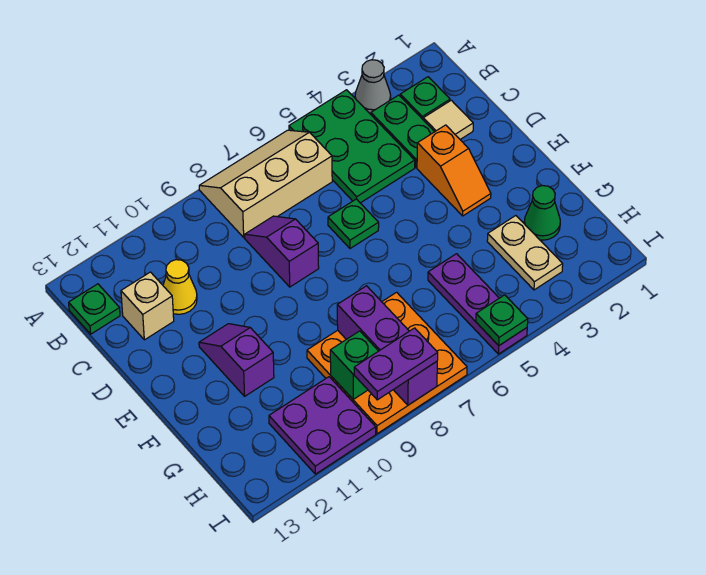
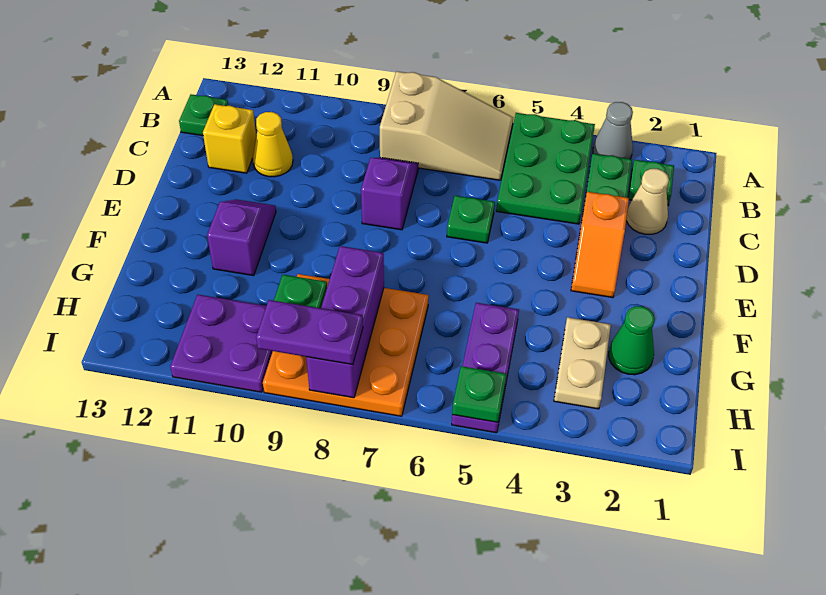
tan slope A6:B8 level 1 top B -> tan slope A6:B8 level 1 top 8
tan tile C2 level 1 -> tan cone C2 level 1
tan brick C12 level 1 -> yellow brick C12 level 1

